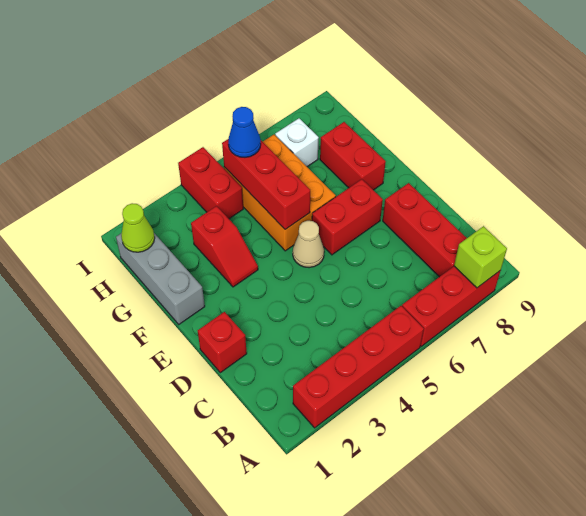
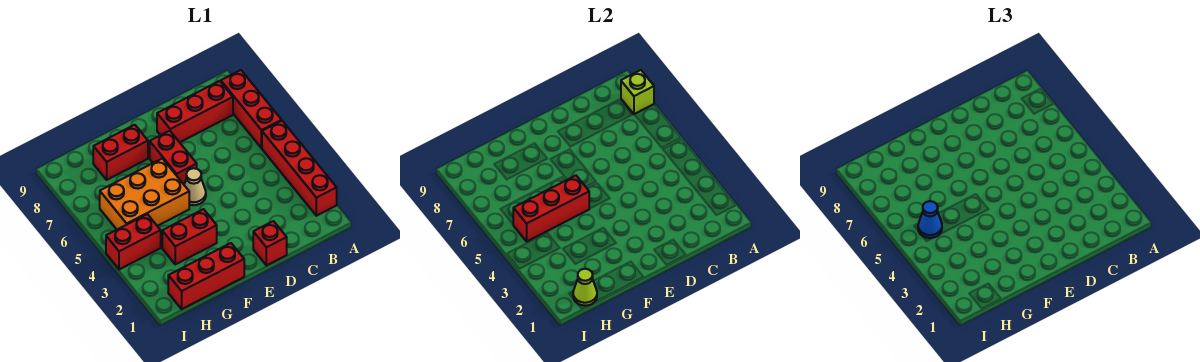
grey brick F1:H1 level 1 -> red brick F1:H1 level 1
red slope F3:G3 level 1 top G -> red brick F3:G3 level 1
white brick H7 level 1 -> none

